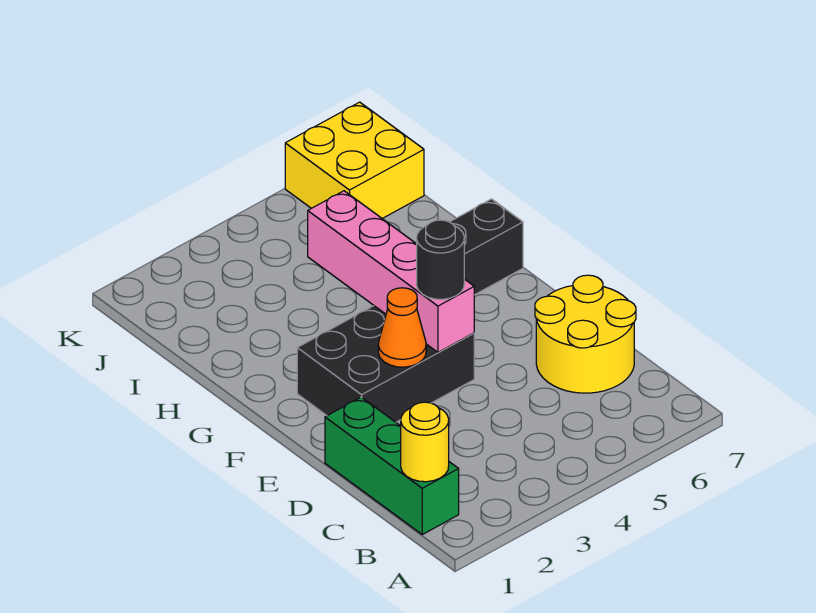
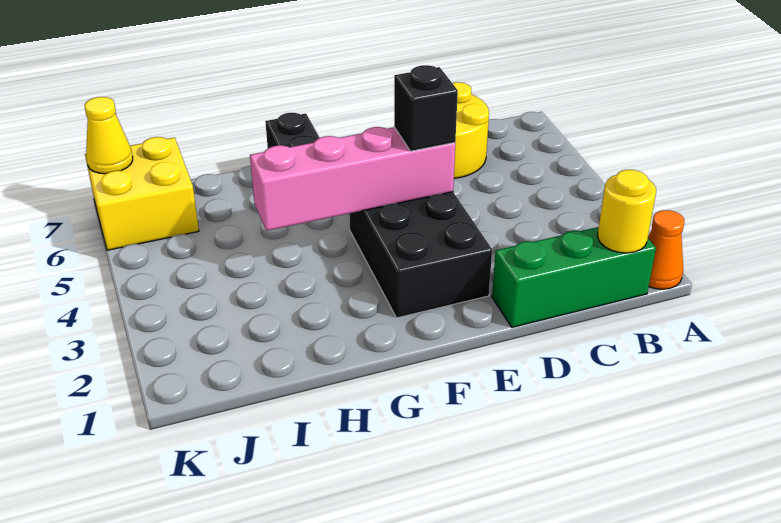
orange cone E3 level 2 -> orange cone A1 level 1
black round brick E4 level 3 -> black brick E4 level 3
none -> yellow cone K7 level 2

